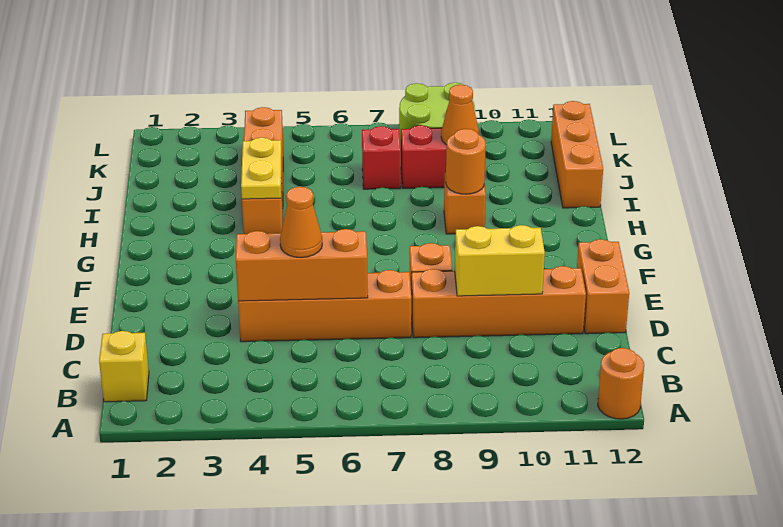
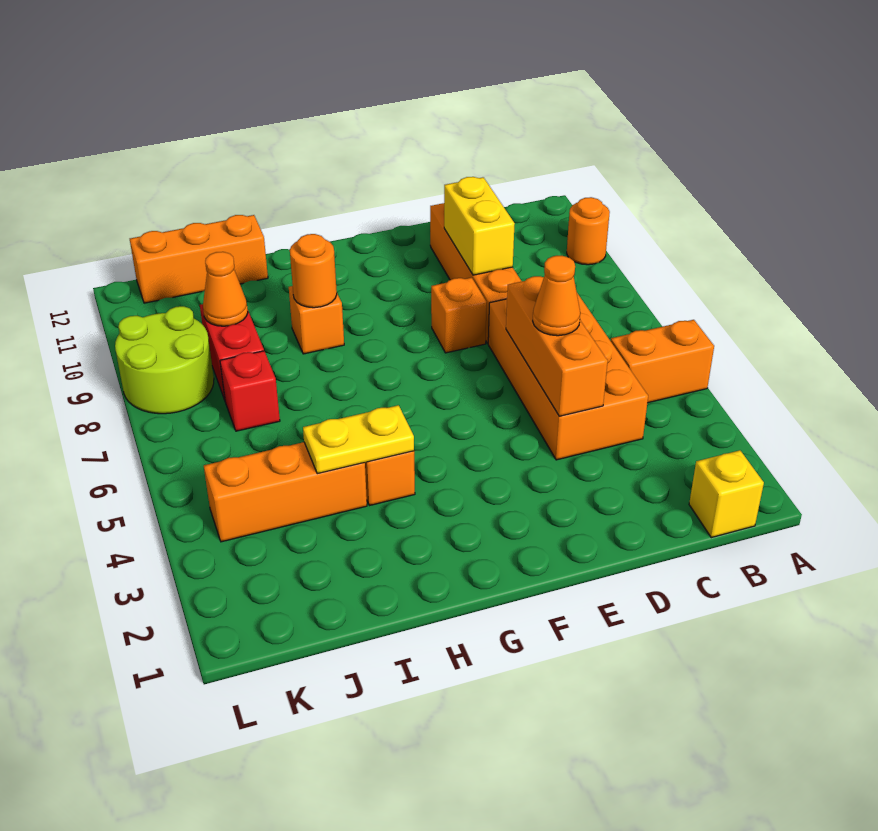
orange round brick A12 level 1 -> orange round brick A10 level 1
orange brick D4:D7 level 1 -> orange brick C4:D7 level 1
orange brick D12:E12 level 1 -> orange brick A5:B5 level 1

